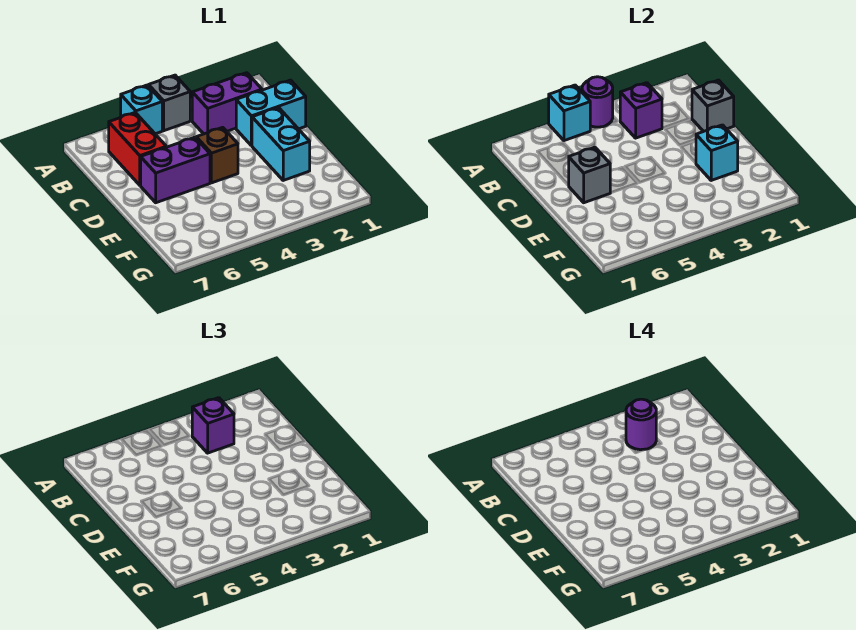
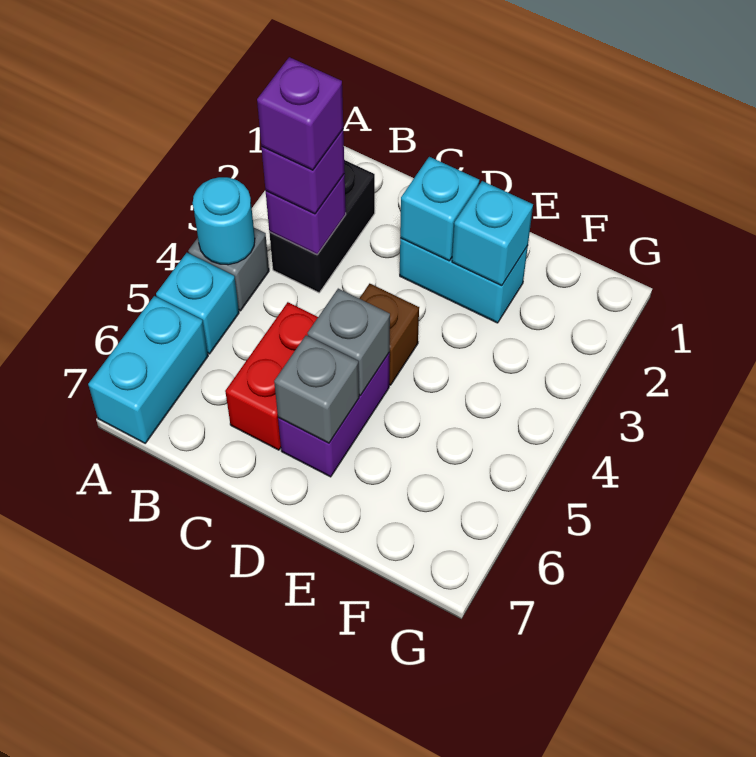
purple round brick A4 level 2 -> cyan round brick A4 level 2
cyan brick A5 level 2 -> cyan brick D2 level 2
purple brick B2:B3 level 1 -> black brick B2:B3 level 1
purple round brick B3 level 4 -> purple brick B3 level 4
red brick B6:C6 level 1 -> red brick C5:C6 level 1
cyan brick C1:C2 level 1 -> cyan brick A6:A7 level 1
grey brick C1 level 2 -> grey brick D5 level 2

